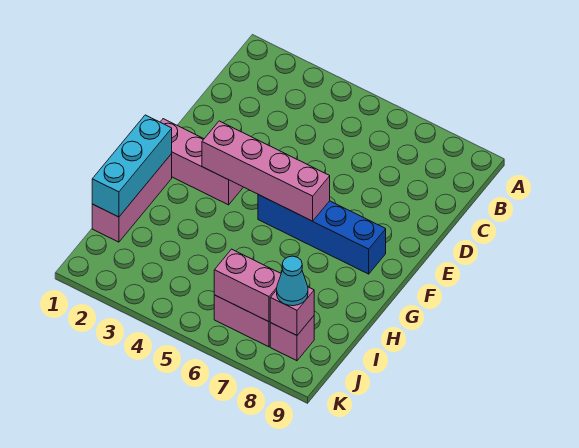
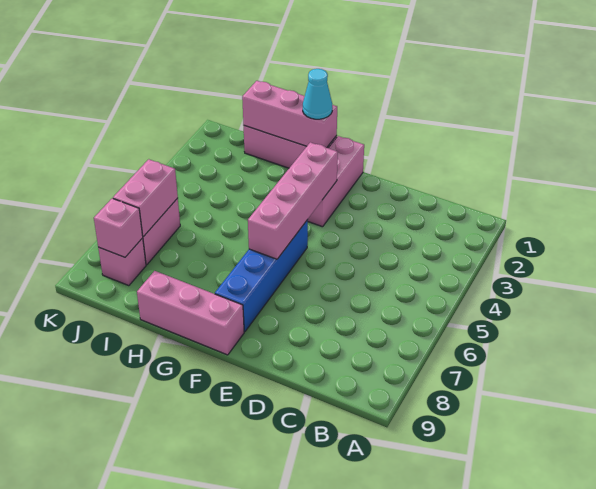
none -> pink brick F9:H9 level 1
cyan brick G1:I1 level 2 -> pink brick G1:I1 level 2
cyan cone J8 level 3 -> cyan cone G1 level 3

